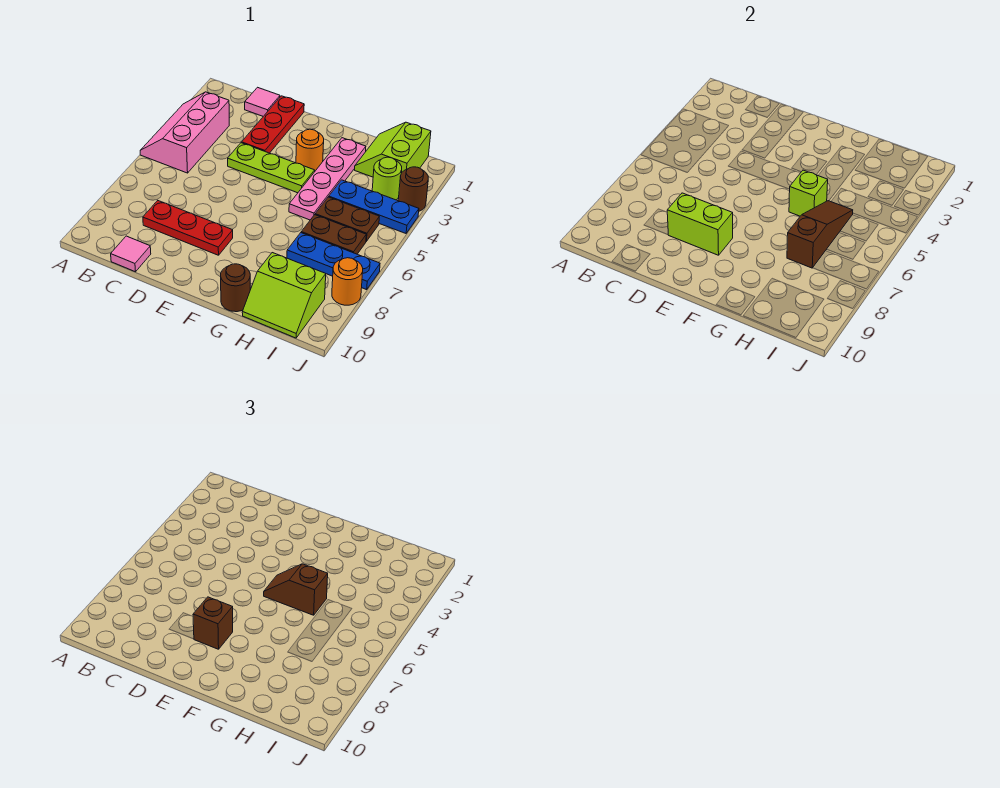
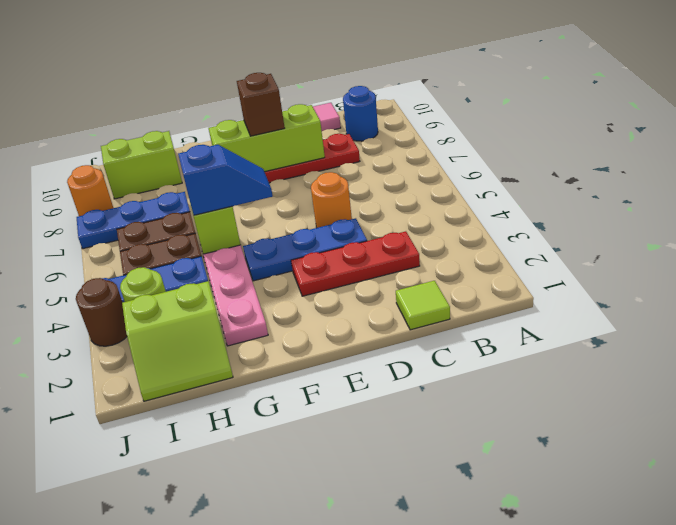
pink slope A3:B5 level 1 top B -> none
none -> blue round brick B9 level 1
pink tile C1 level 1 -> lime tile C1 level 1
red plate D1:D3 level 1 -> red plate C3:E3 level 1
lime plate D4:F4 level 1 -> blue plate D4:F4 level 1
lime brick D8:E8 level 2 -> lime brick D8:F8 level 2
orange round brick F3 level 1 -> orange round brick D5 level 1
brown slope F5:G5 level 3 top G -> blue slope F5:G5 level 3 top G
brown round brick G10 level 1 -> none
lime slope H1:I2 level 1 top I -> lime slope H1:I2 level 1 top 2
brown slope H5:H7 level 2 top 7 -> none

